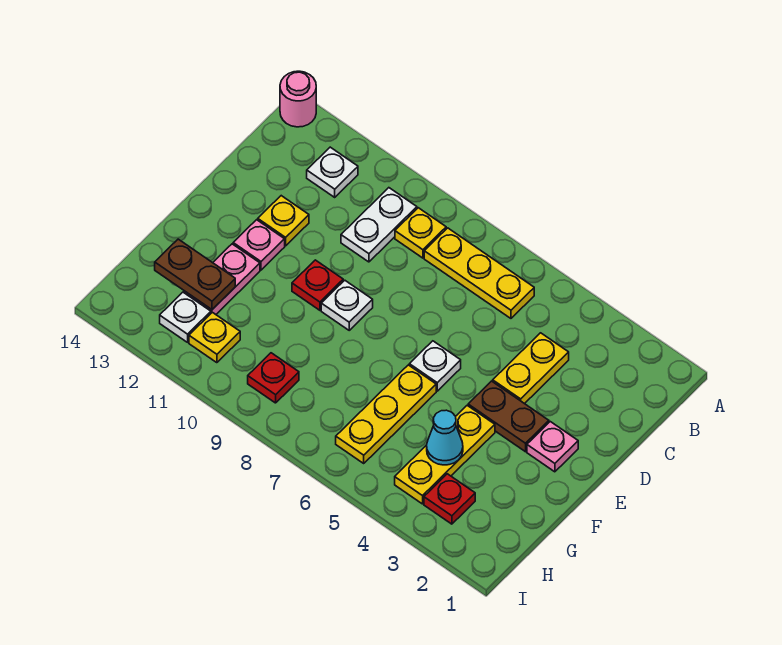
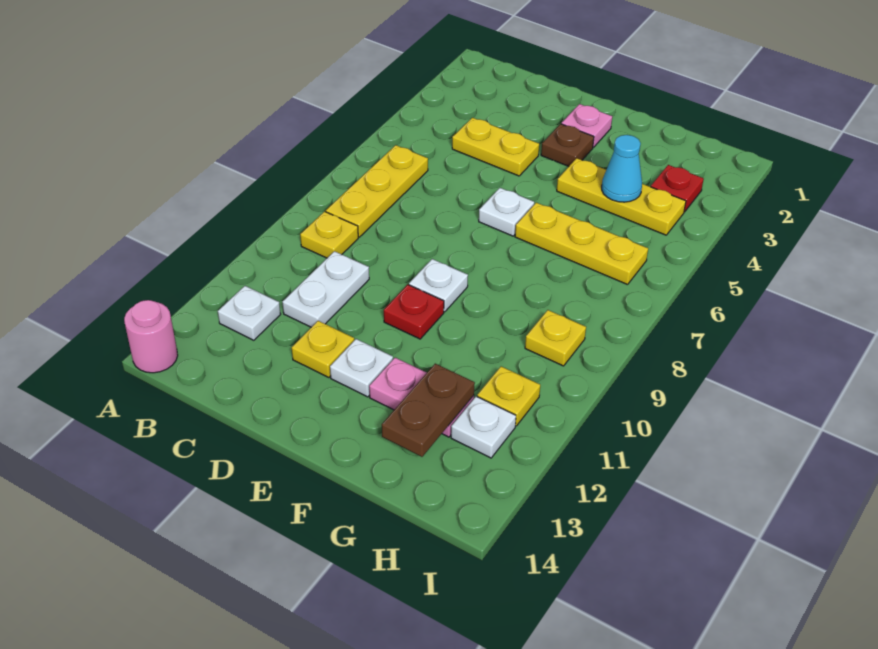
white plate B10:C10 level 1 -> white plate C10:C11 level 1
brown plate E3:E4 level 1 -> brown plate E3 level 1
pink plate E12 level 1 -> white plate E12 level 1
red plate H9 level 1 -> yellow plate H9 level 1

